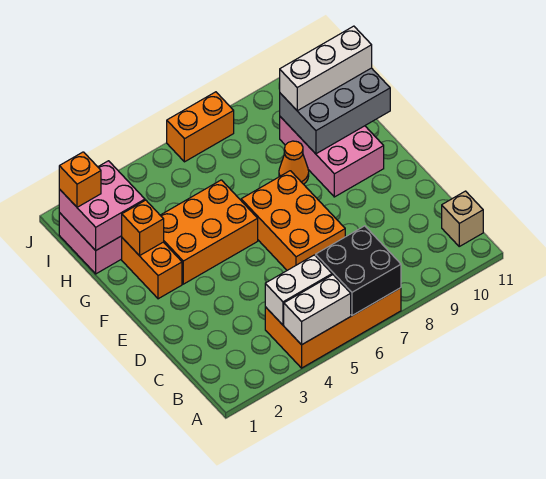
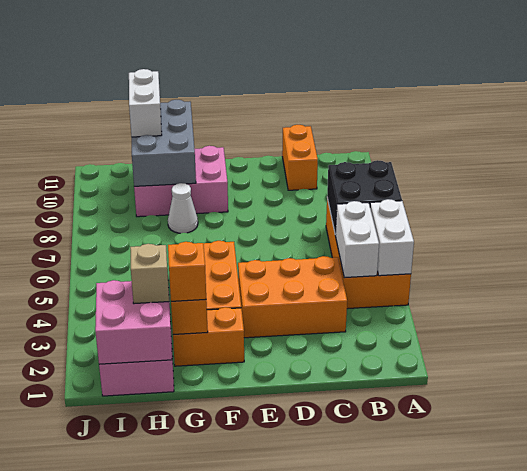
tan brick B11 level 1 -> tan brick H2 level 3
orange brick D6:F7 level 1 -> orange brick C3:E4 level 1
orange cone G8 level 1 -> white cone G8 level 1
white brick H9:H11 level 3 -> white brick H10:H11 level 3
orange brick I1 level 3 -> orange brick G2 level 3
orange brick J6:J7 level 1 -> orange brick C10:C11 level 1

